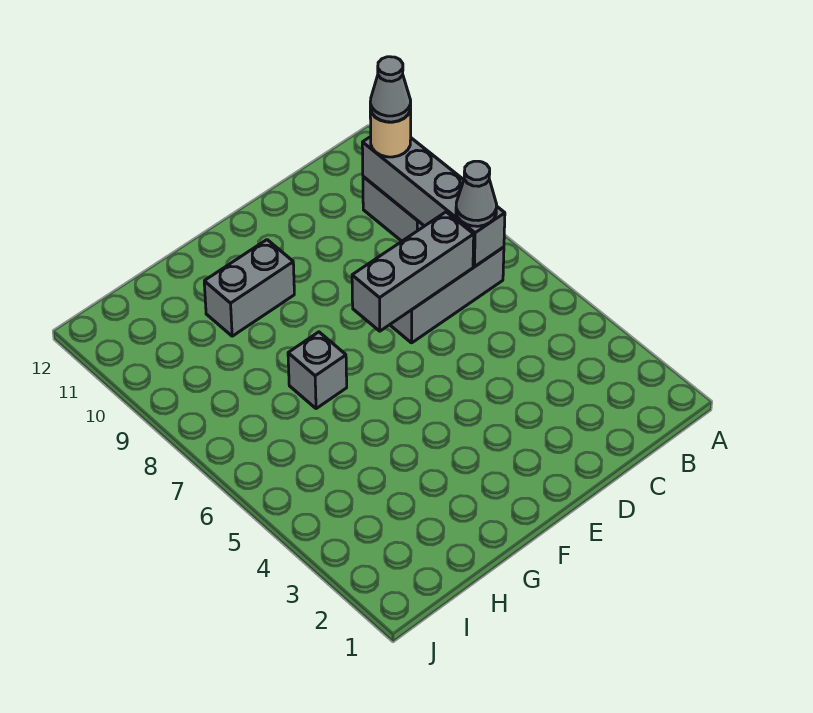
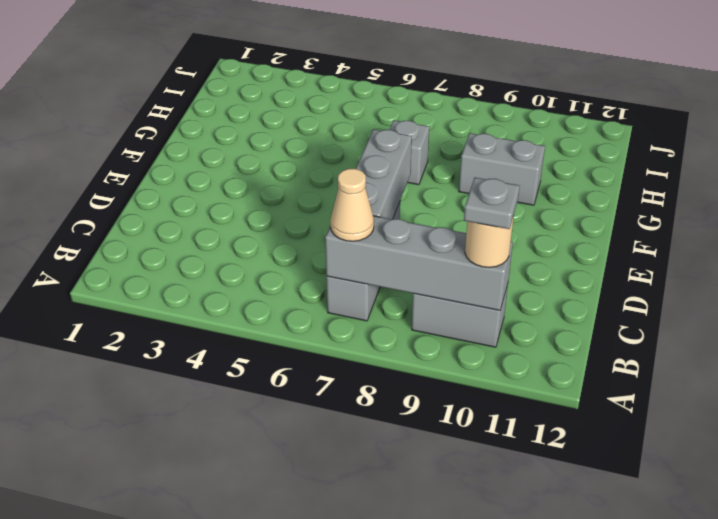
grey cone B7 level 3 -> tan cone B7 level 3
grey cone B10 level 4 -> grey plate B10 level 4
grey brick F10:G10 level 1 -> grey brick G9:G10 level 1

